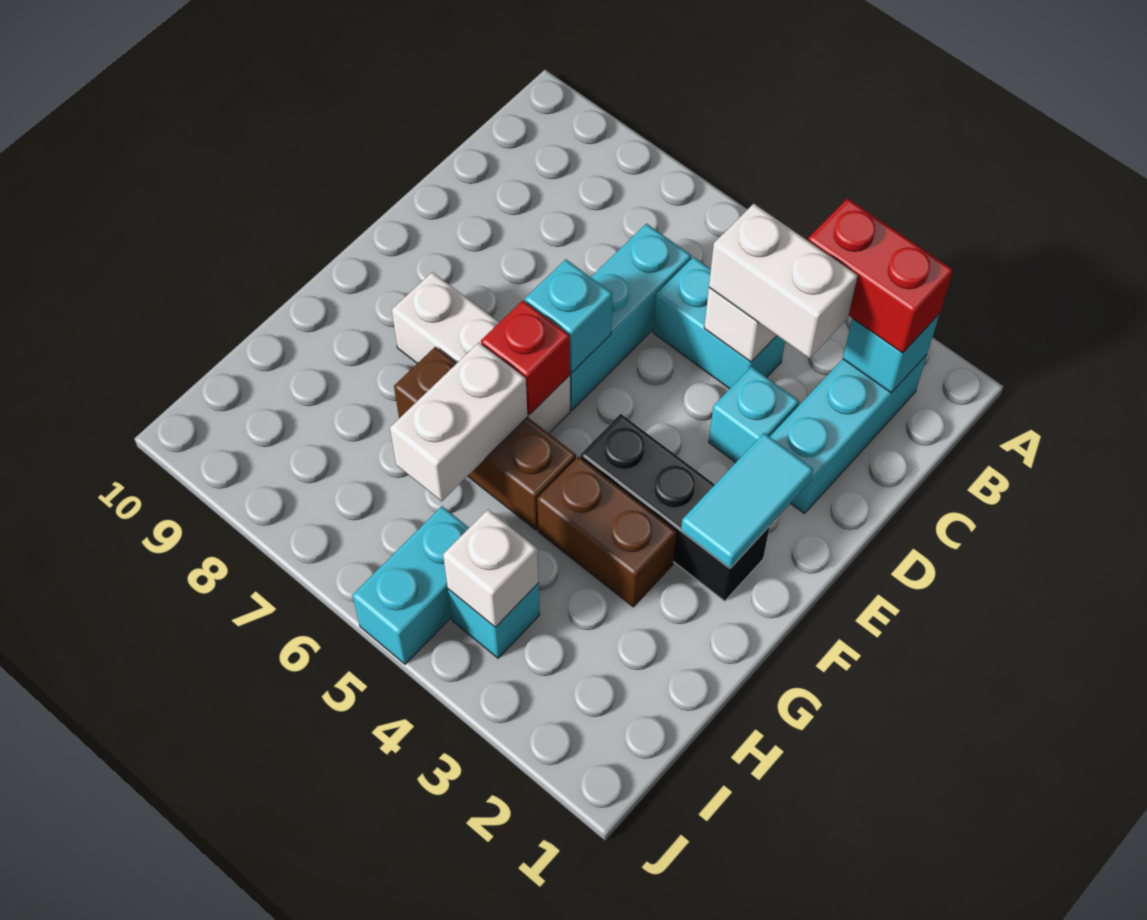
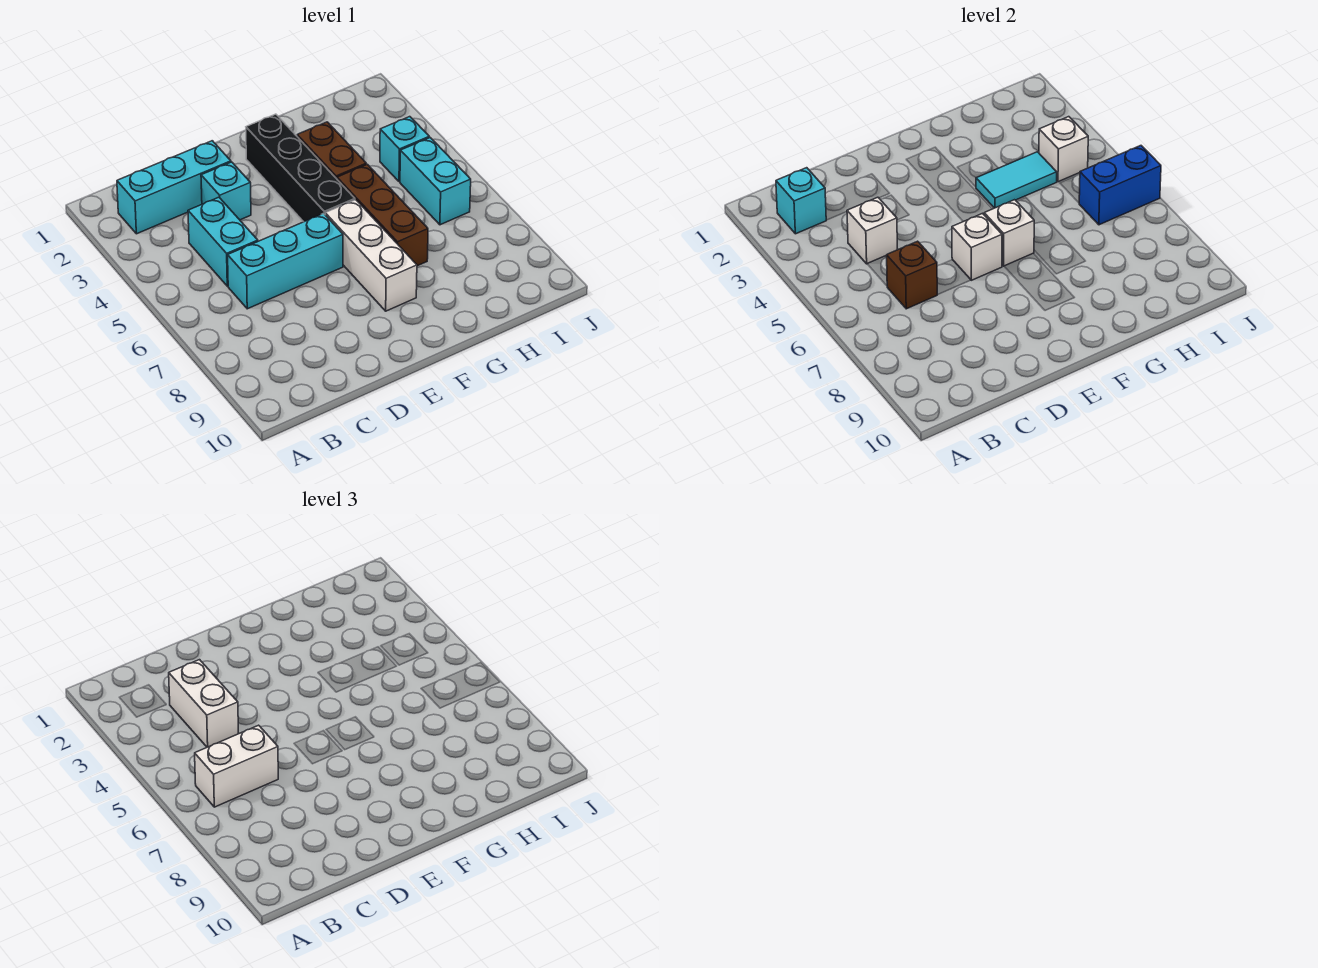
red brick B2:B3 level 3 -> none
none -> brown brick C6 level 2
cyan tile E2:F2 level 2 -> cyan tile G4:H4 level 2
cyan brick E6 level 2 -> white brick E6 level 2
black brick F2:F4 level 1 -> black brick F2:F5 level 1
red brick F6 level 2 -> white brick F6 level 2
white brick G6:H6 level 2 -> white brick B6:C6 level 3
cyan brick I5:J5 level 1 -> cyan brick I5:I6 level 1
none -> blue brick I6:J6 level 2

